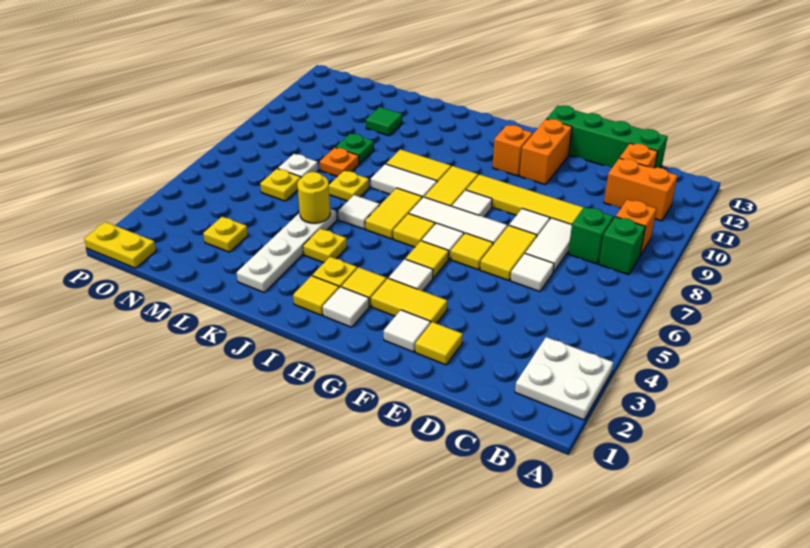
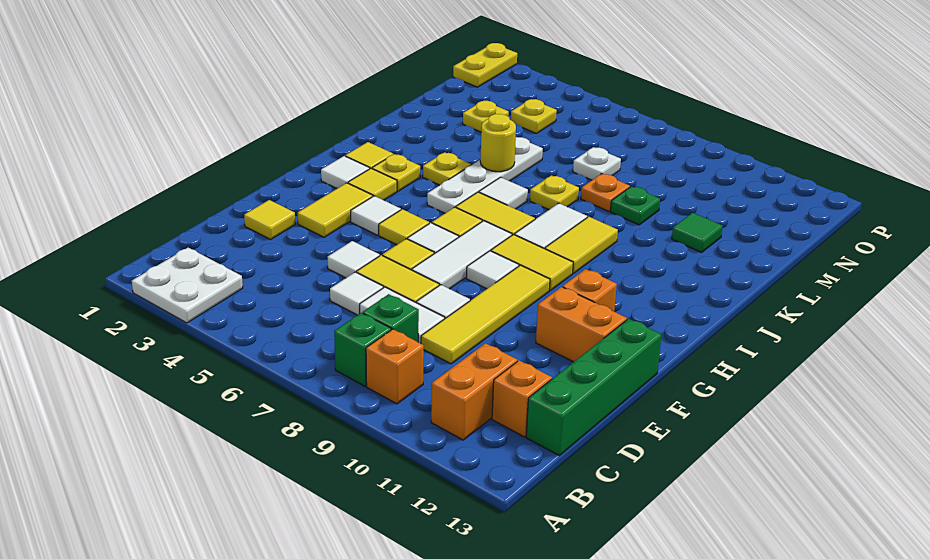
white tile F2 level 1 -> white tile E5 level 1
white plate K2:K5 level 1 -> white plate I5:L5 level 1
yellow plate M6 level 1 -> yellow plate N4 level 1

